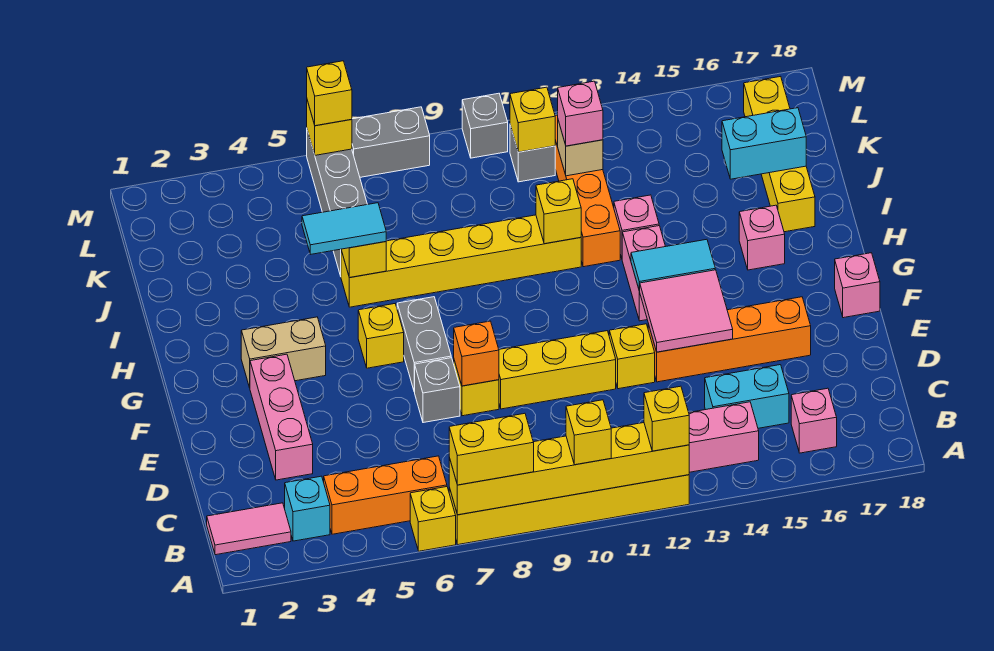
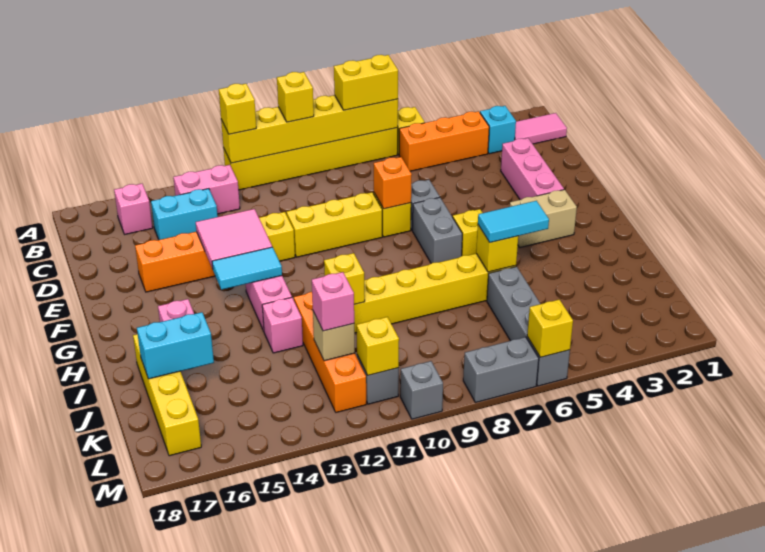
pink brick F18 level 1 -> none
yellow brick M6 level 3 -> none

